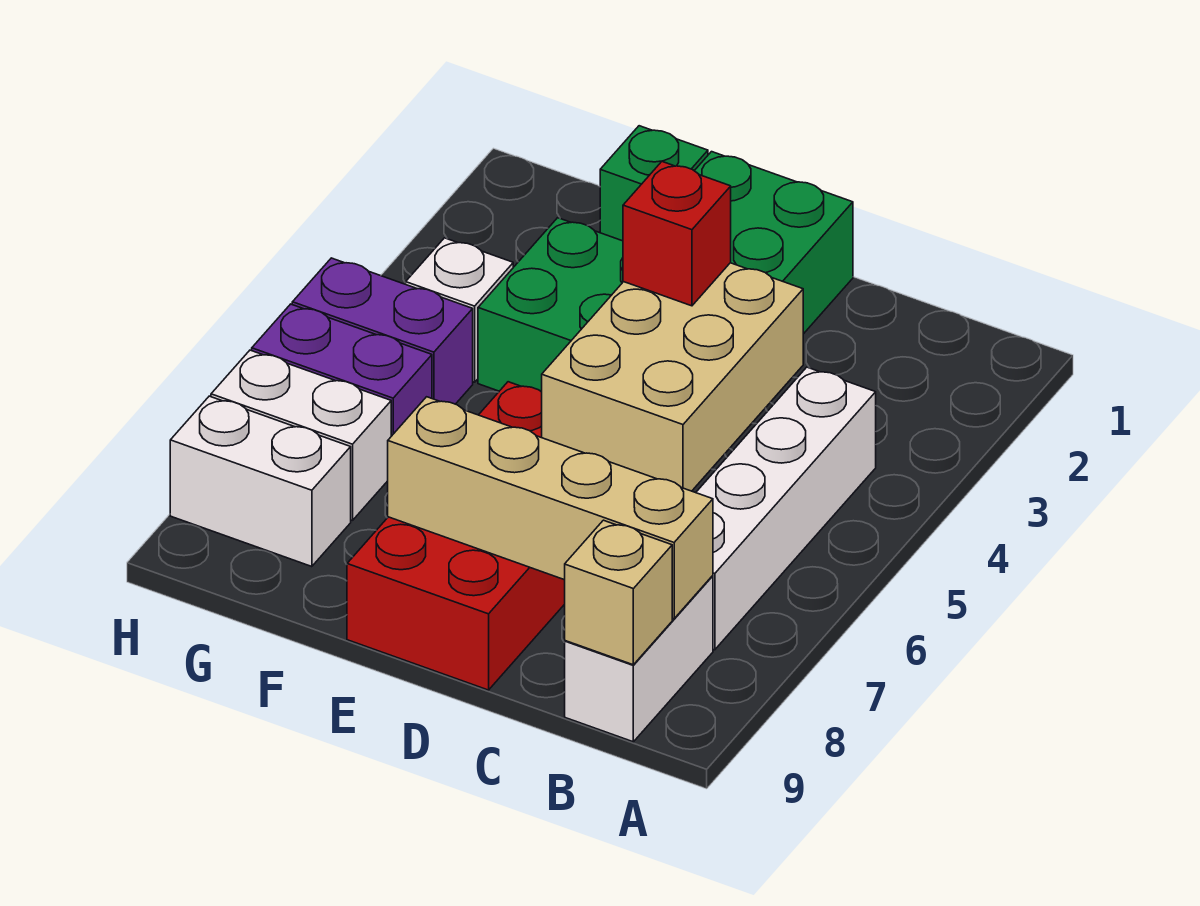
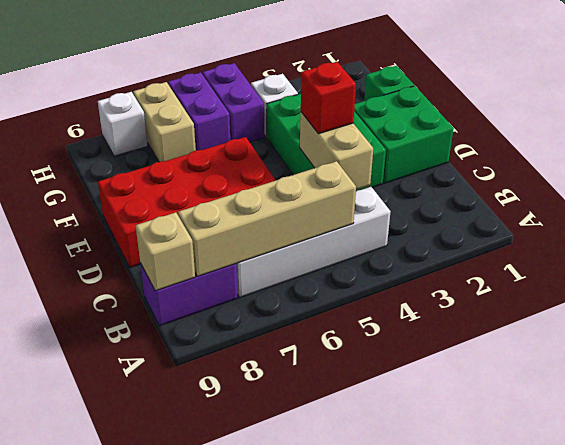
white brick B8:B9 level 1 -> purple brick B8:B9 level 1
tan brick B8:E8 level 2 -> tan brick B5:B8 level 2
tan brick C4:D6 level 2 -> tan brick C4:D4 level 2
white brick G7:H7 level 1 -> tan brick G7:H7 level 1
white brick G8:H8 level 1 -> white brick H8 level 1

